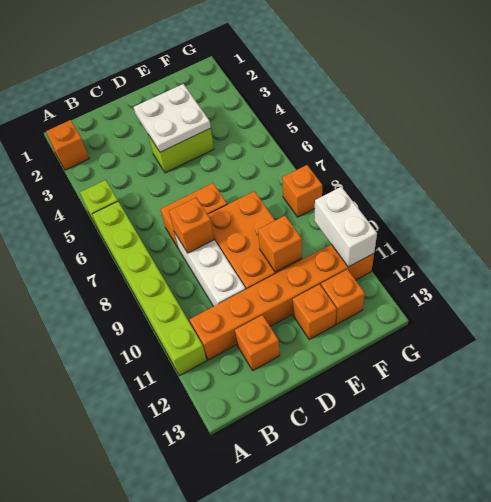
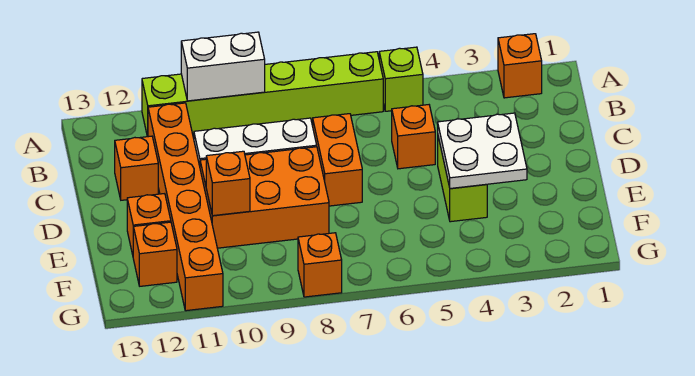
orange brick C8 level 2 -> orange brick C5 level 1
white brick G10:G11 level 2 -> white brick A9:A10 level 2

